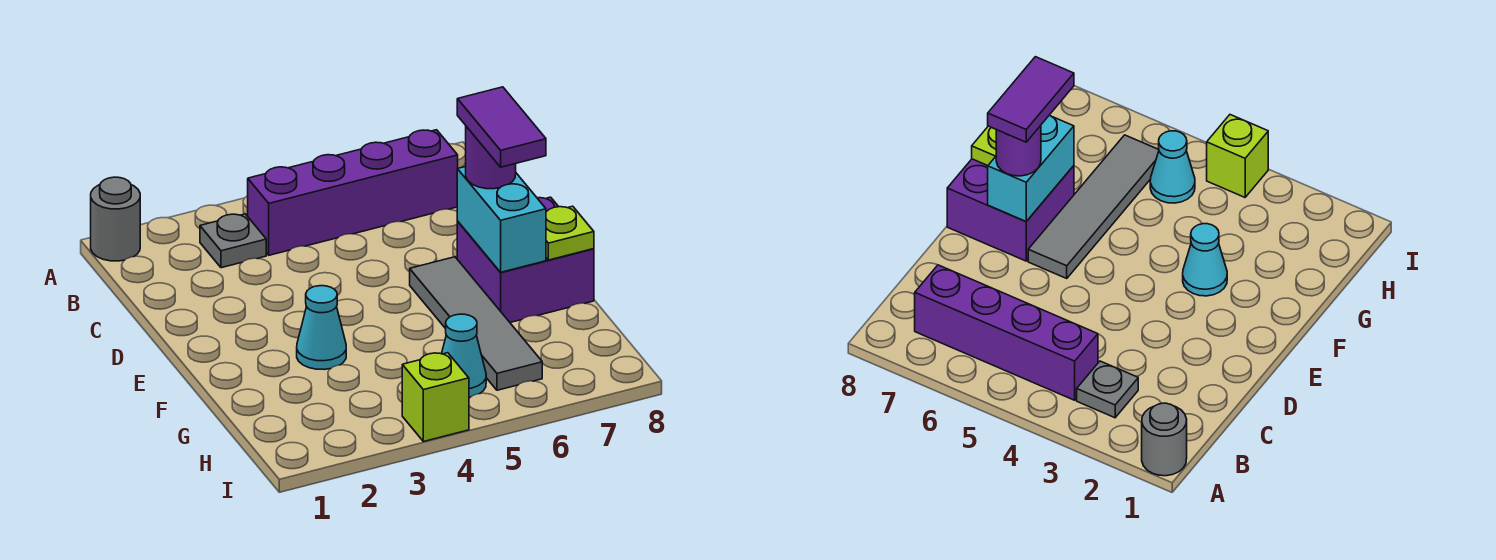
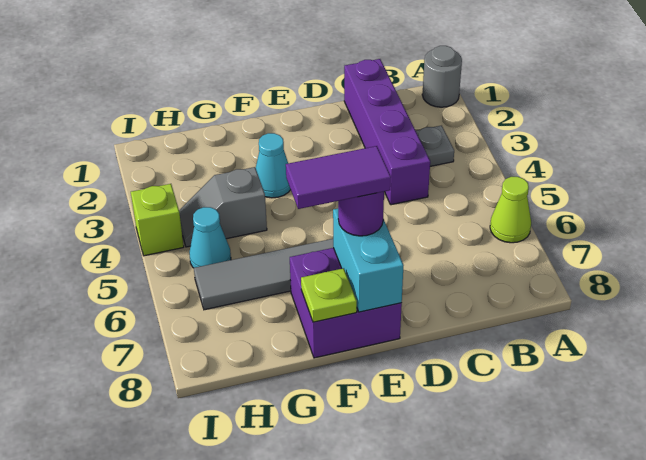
none -> lime cone A6 level 1
purple brick B4:B7 level 1 -> purple brick C1:C4 level 1
cyan brick E7:F7 level 2 -> cyan brick E7:E8 level 2
none -> grey slope G4:H4 level 1 top G

